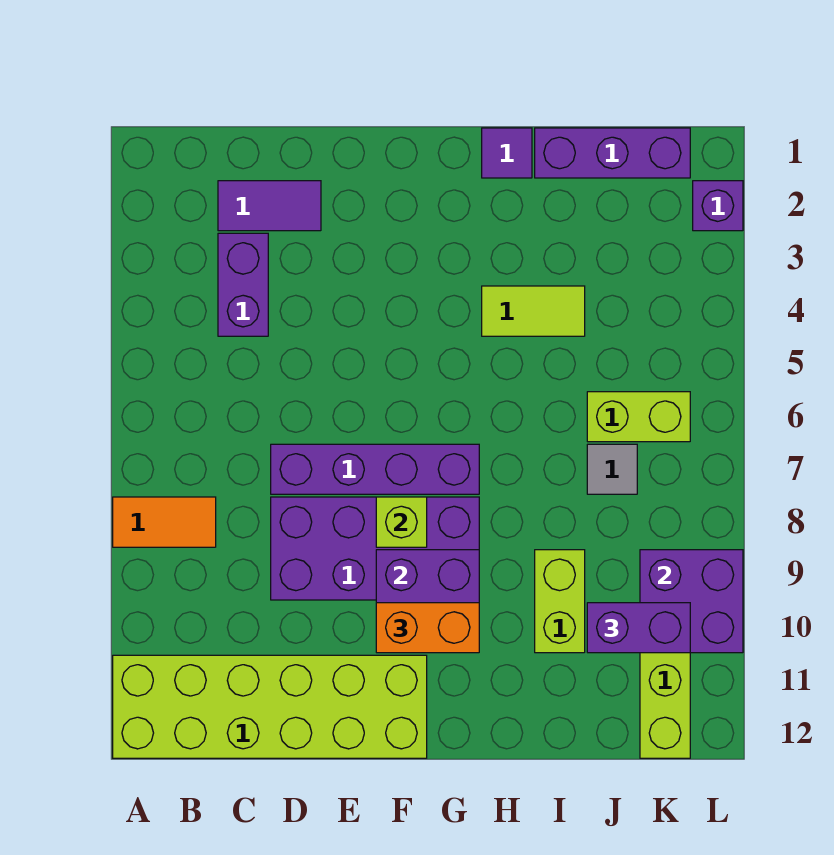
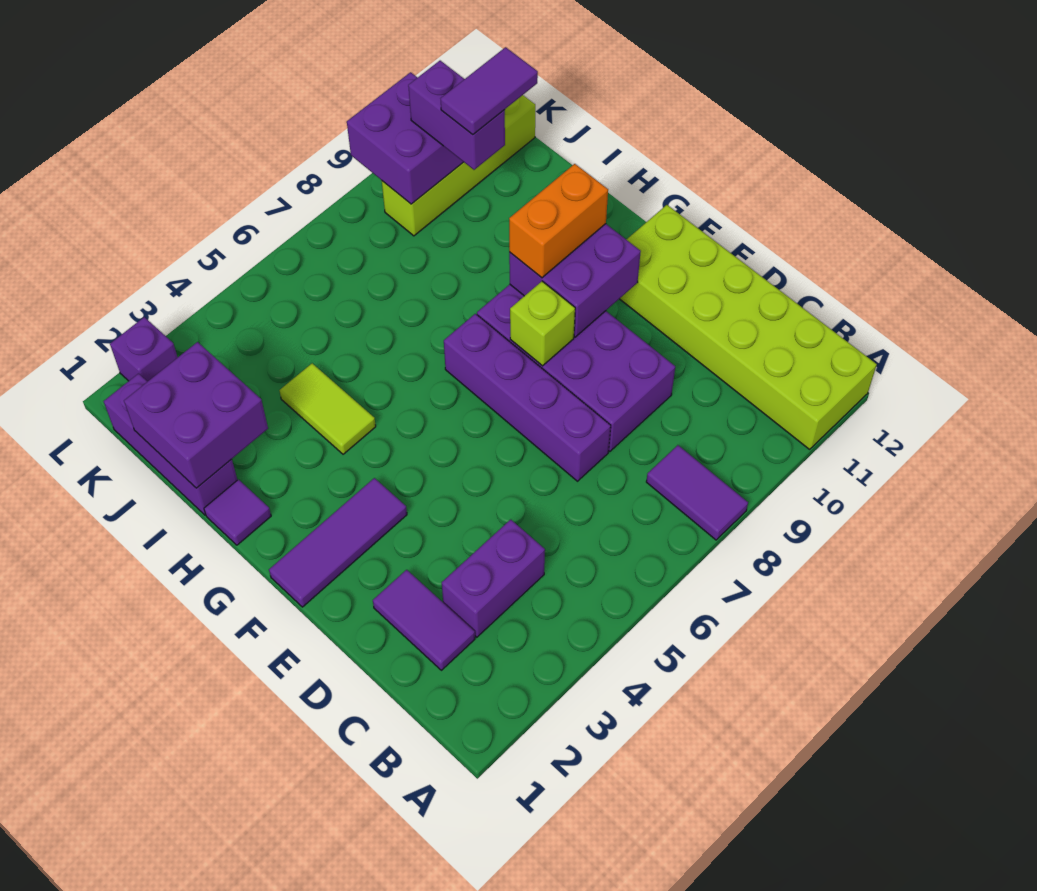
orange tile A8:B8 level 1 -> purple tile A8:B8 level 1
none -> purple tile F1:F3 level 1
orange brick F10:G10 level 3 -> orange brick G9:G10 level 3
none -> purple brick I1:J2 level 2
lime brick I9:I10 level 1 -> none
lime brick J6:K6 level 1 -> none
grey tile J7 level 1 -> none
none -> purple tile J10:J11 level 4

